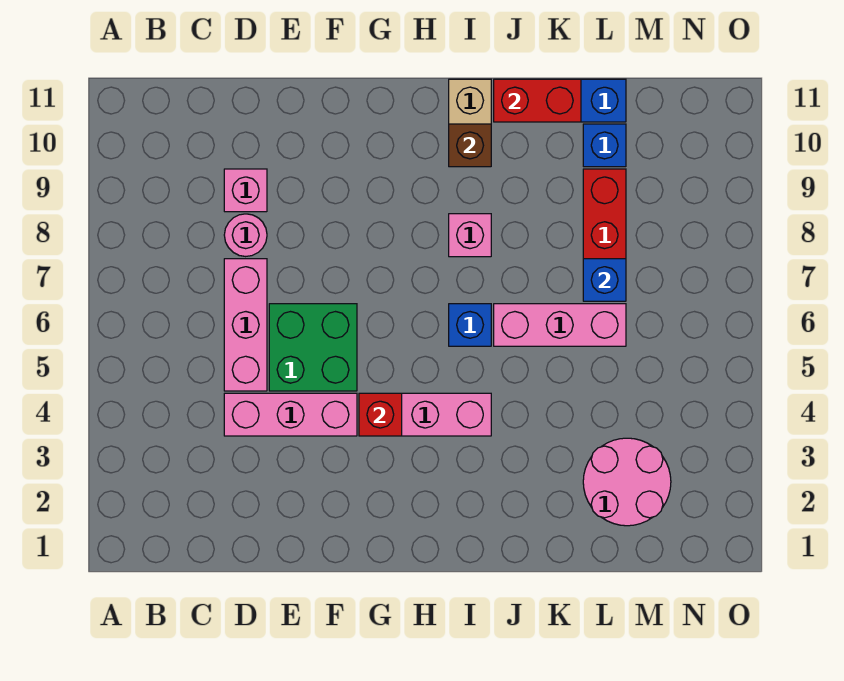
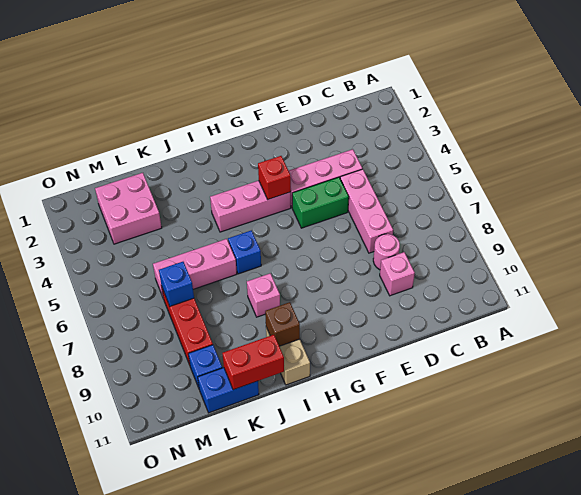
green brick E5:F6 level 1 -> green brick E5:F5 level 1
pink round brick L2:M3 level 1 -> pink brick L2:M3 level 1

